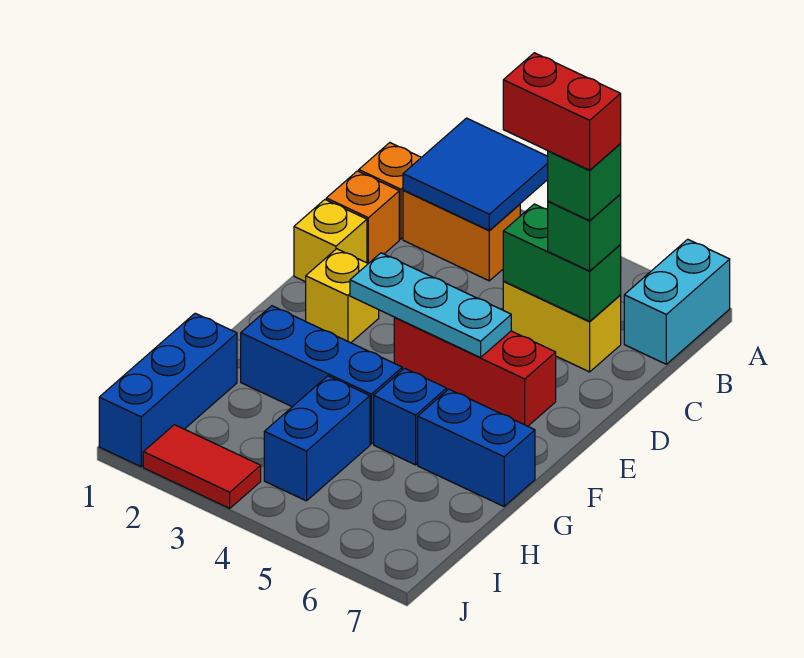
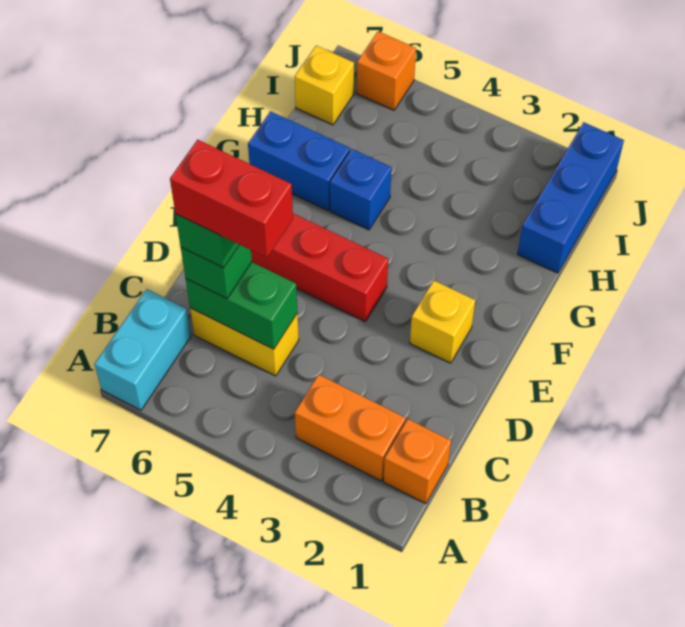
blue tile A2:B3 level 2 -> none
orange brick C1 level 1 -> orange brick J6 level 1
yellow brick D1 level 1 -> yellow brick I7 level 1
cyan plate E3:E5 level 2 -> none
blue brick G2:G4 level 1 -> none
blue brick H4:I4 level 1 -> none
red tile J2:J3 level 1 -> none

